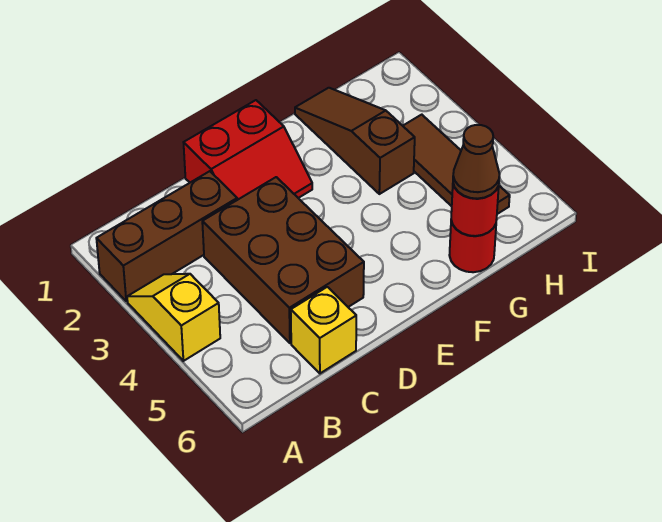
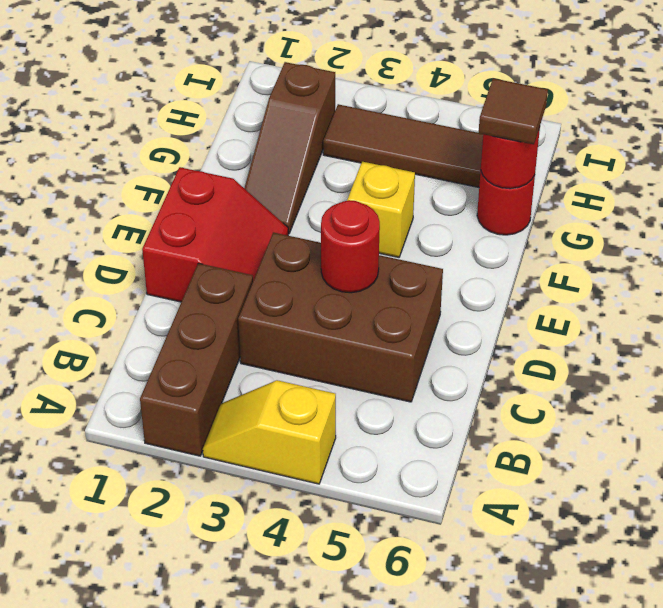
yellow brick C6 level 1 -> yellow brick F4 level 1
none -> red round brick D4 level 2
brown slope G1:G3 level 1 top 3 -> brown slope F2:H2 level 1 top H
brown cone G6 level 3 -> brown tile G6 level 3

